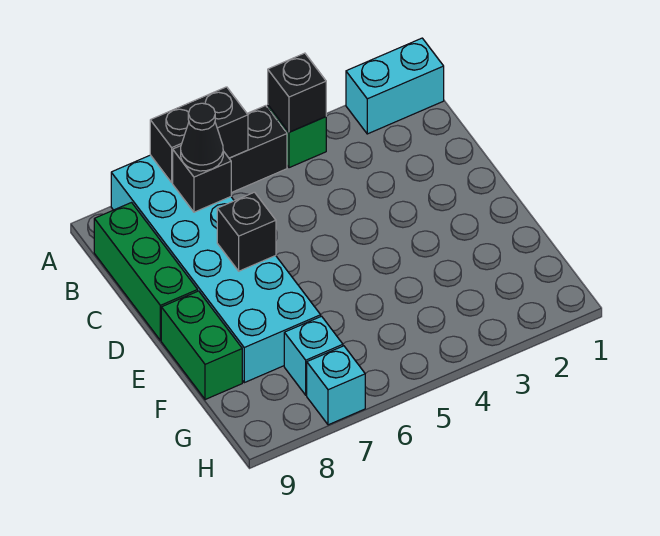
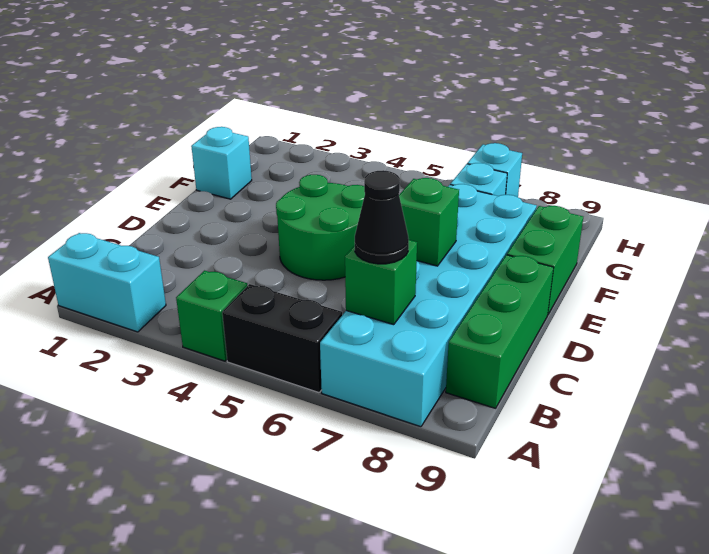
black brick A4 level 2 -> none
black brick A6:A7 level 2 -> none
black brick B7 level 2 -> green brick B7 level 2
none -> green round brick D4:E5 level 1
black brick D7 level 2 -> green brick D7 level 2
none -> cyan brick F1 level 1

